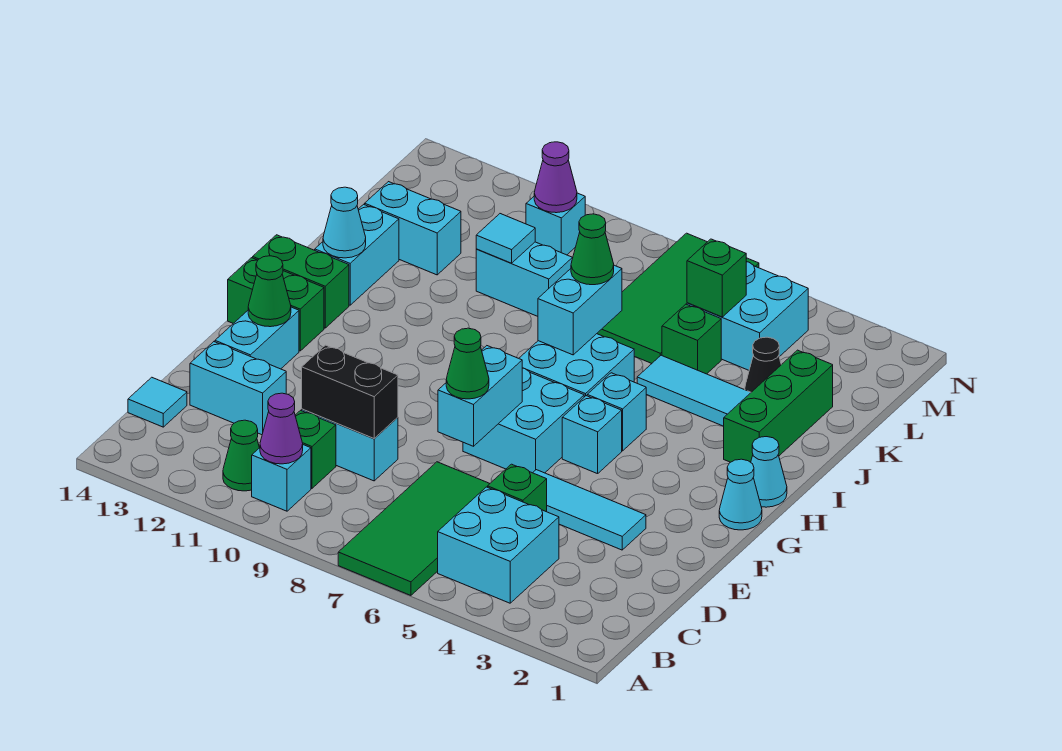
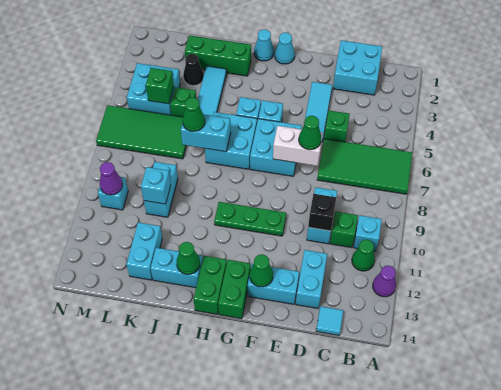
cyan brick B4:C5 level 1 -> cyan brick C1:D2 level 1
purple cone B10 level 2 -> purple cone A12 level 1
black brick D9:D10 level 2 -> black brick D10 level 2
cyan brick E7:F7 level 2 -> white brick E7:F7 level 2
none -> green plate F10:H10 level 1
cyan cone I13 level 2 -> green cone I13 level 2
cyan tile K10 level 2 -> cyan brick K10 level 2

